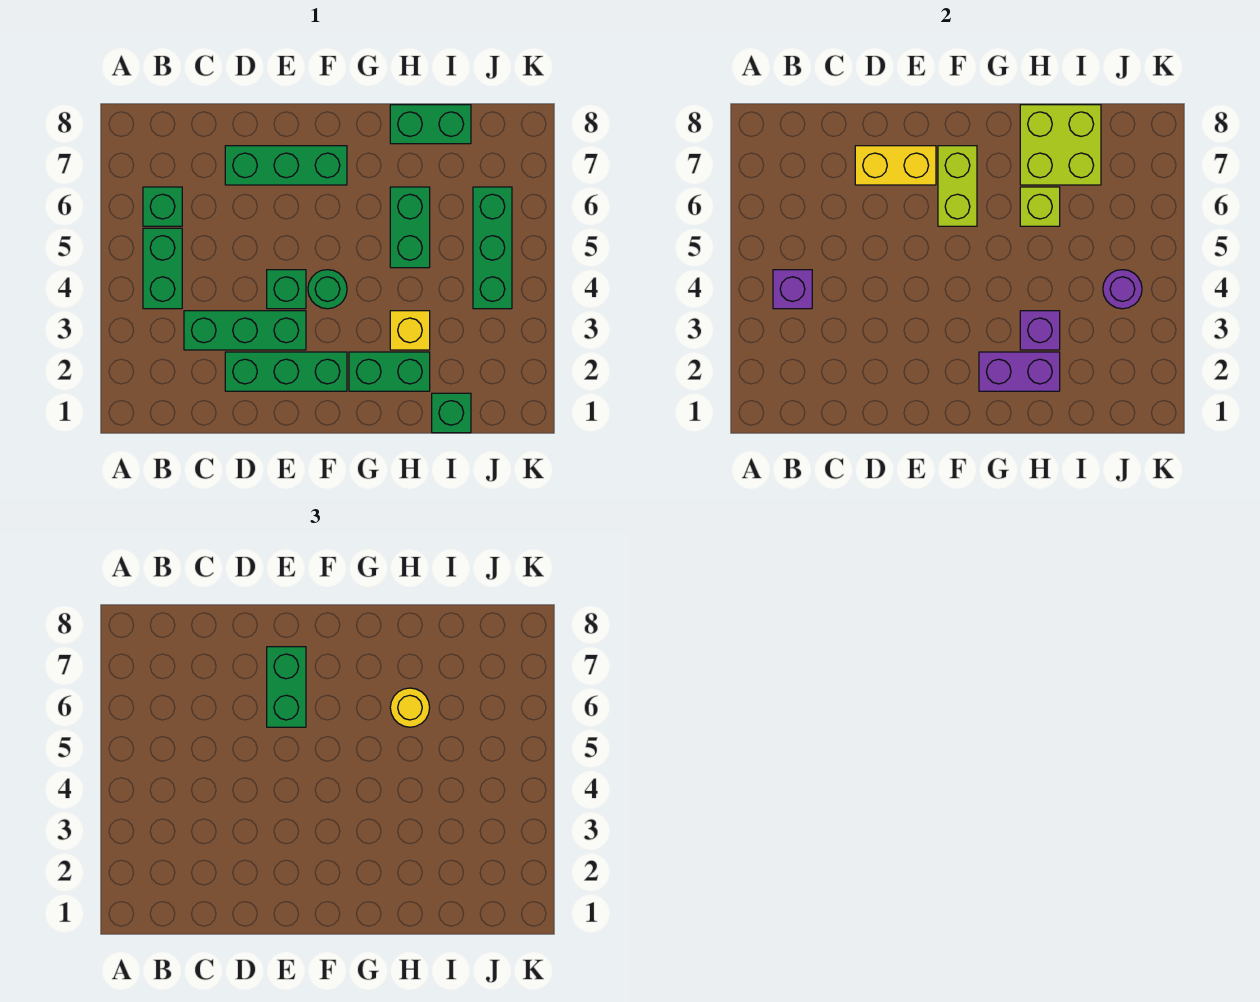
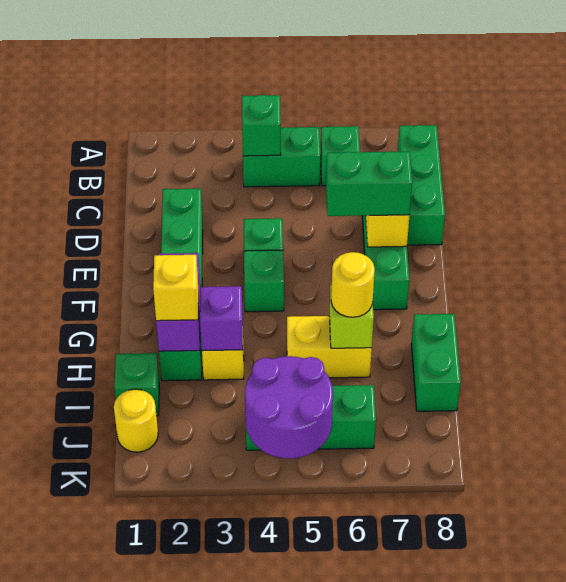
purple brick B4 level 2 -> green brick B4 level 2
green brick C3:E3 level 1 -> green brick B8:D8 level 1
green round brick F4 level 1 -> green brick F4 level 1
lime brick F6:F7 level 2 -> none
none -> yellow brick H2 level 3
green brick H5:H6 level 1 -> yellow brick H5:H6 level 1
lime brick H7:I8 level 2 -> none
none -> yellow round brick J1 level 1
purple round brick J4 level 2 -> purple round brick J4:K5 level 2

